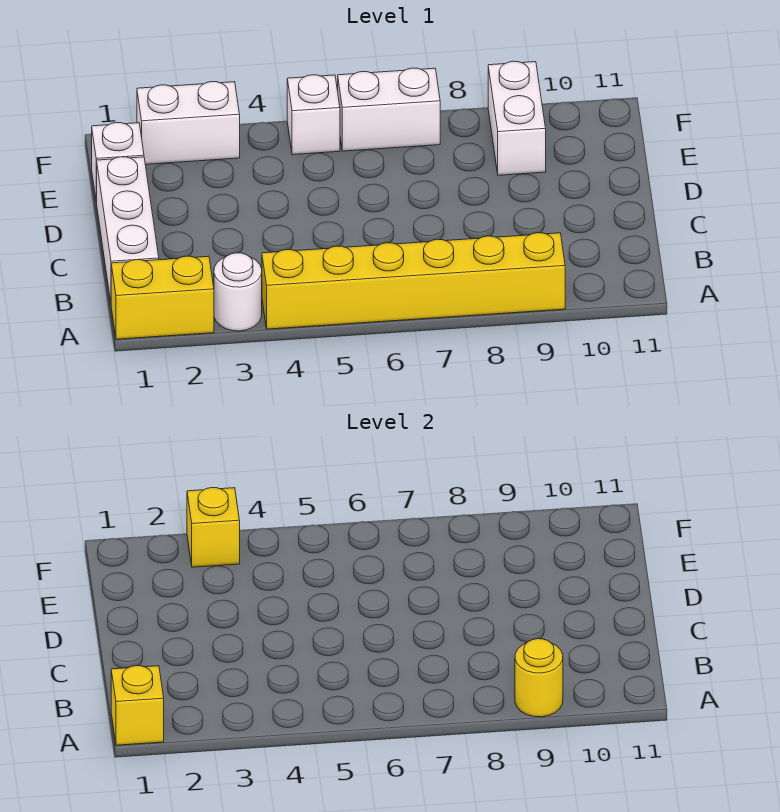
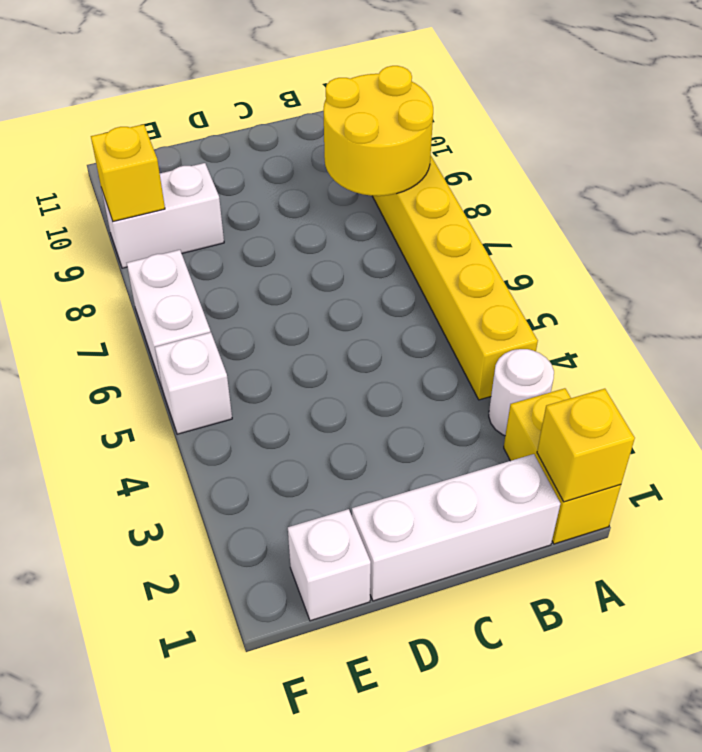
yellow round brick A9 level 2 -> yellow round brick A8:B9 level 2
white brick F2:F3 level 1 -> none
yellow brick F3 level 2 -> yellow brick F9 level 2

